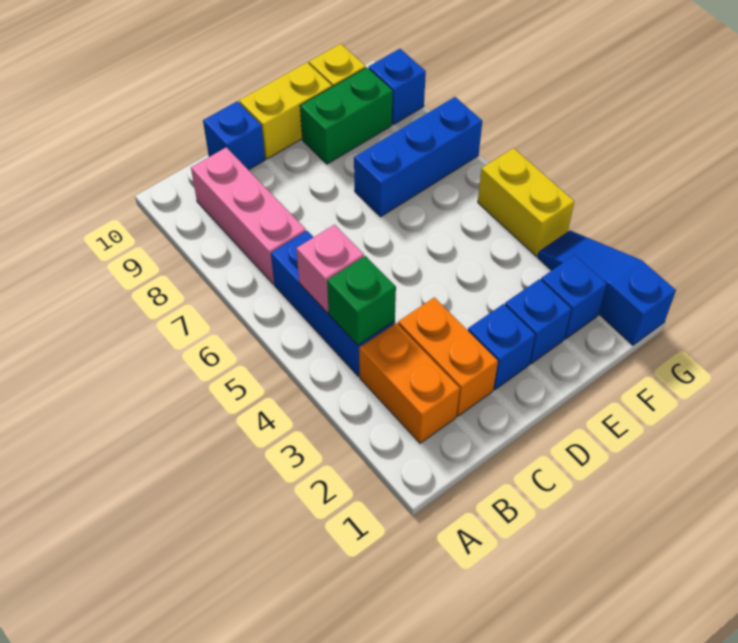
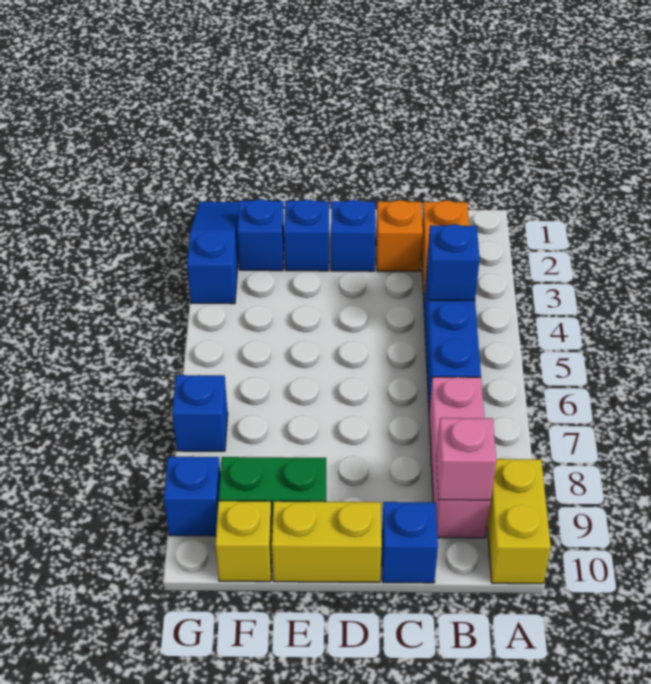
green brick B4 level 2 -> blue brick B4 level 2
pink brick B5 level 2 -> pink brick B9 level 2
orange brick C2:C3 level 1 -> orange brick C2 level 1
blue brick E7:G7 level 1 -> blue brick G7 level 1
blue slope G1:G3 level 1 top 1 -> blue slope G1:G3 level 1 top 3
yellow brick G4:G5 level 1 -> yellow brick A9:A10 level 1

